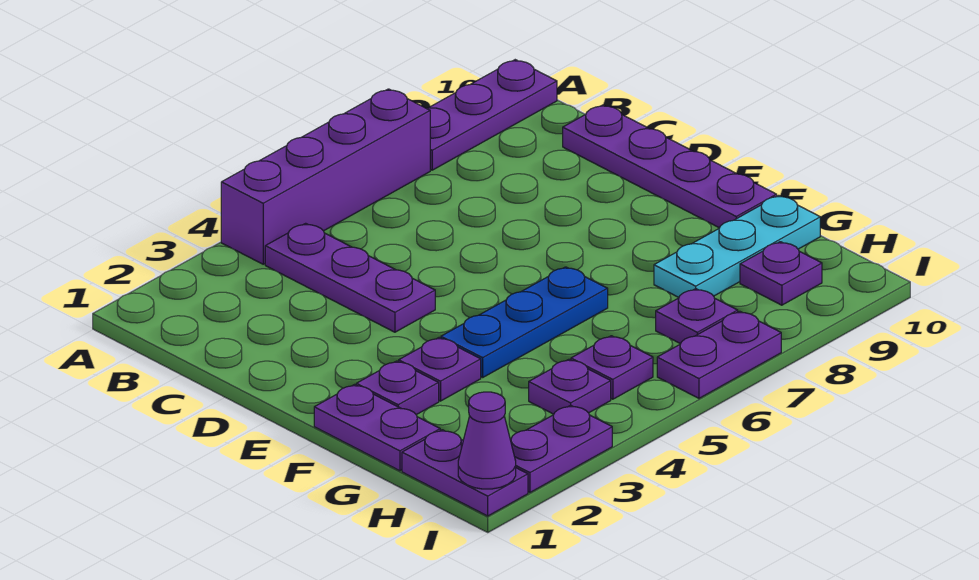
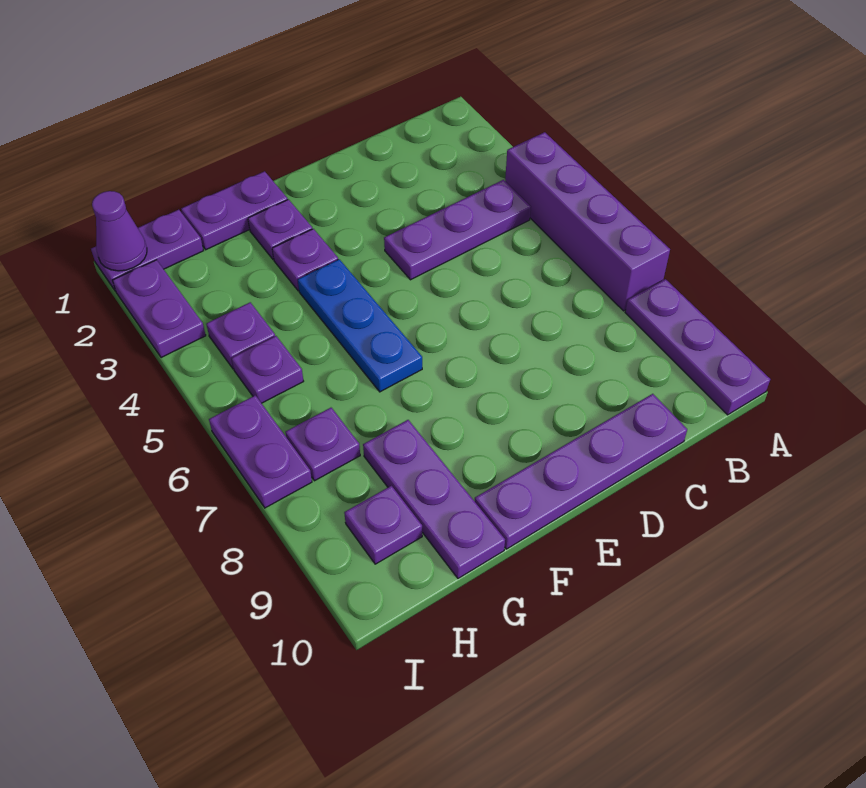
cyan plate G8:G10 level 1 -> purple plate G8:G10 level 1

